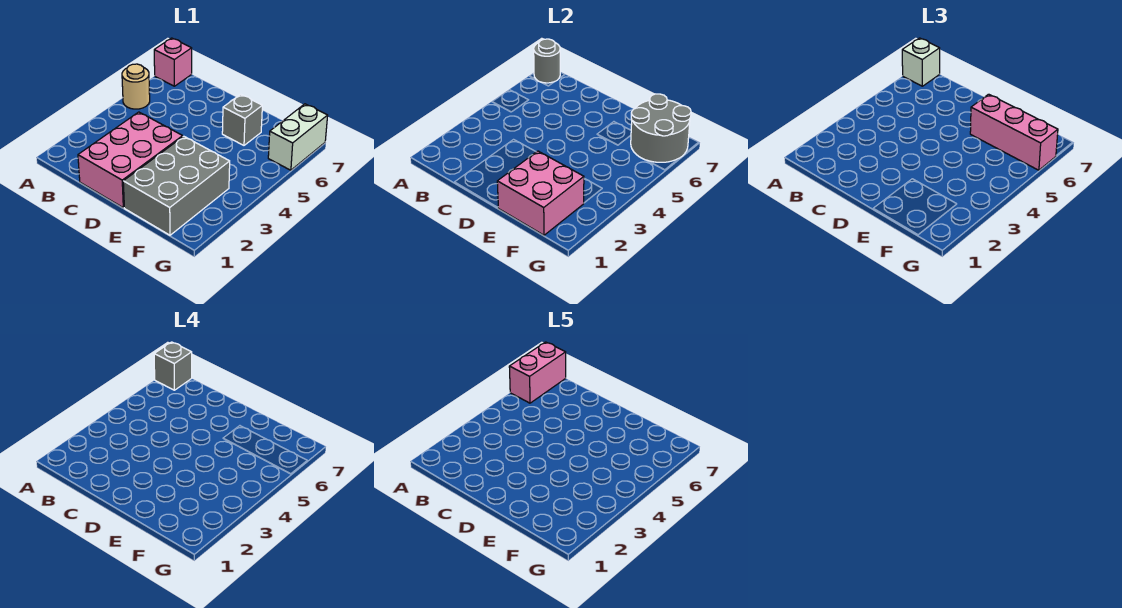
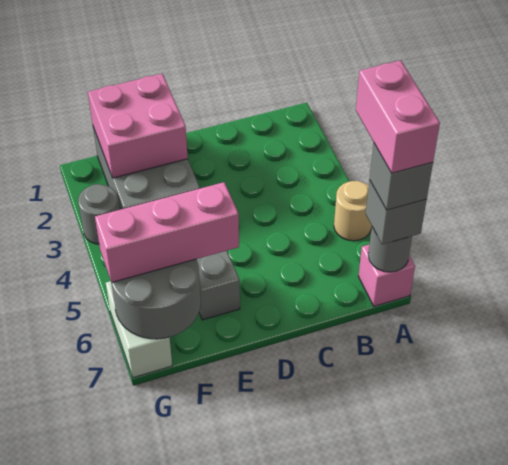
white brick A7 level 3 -> grey brick A7 level 3
pink brick C1:D3 level 1 -> none
none -> grey round brick G3 level 1

